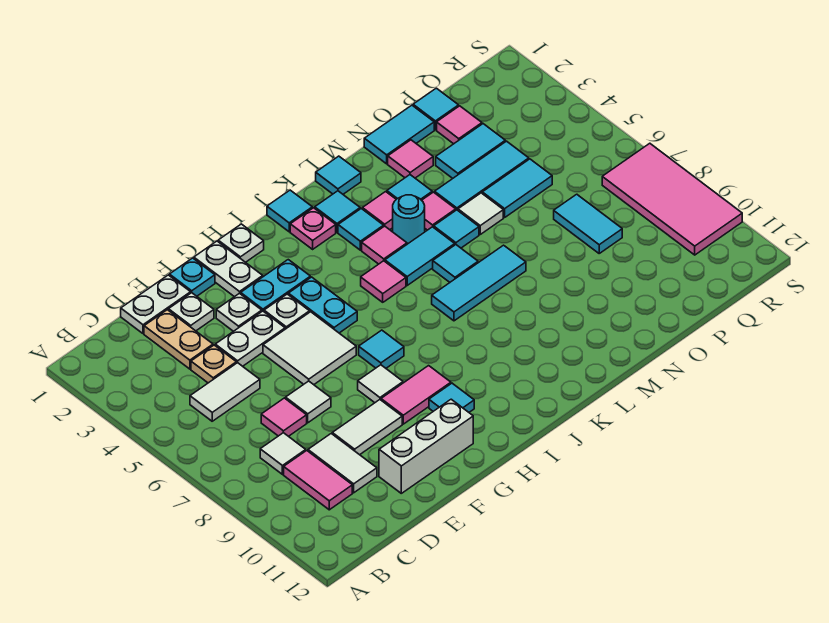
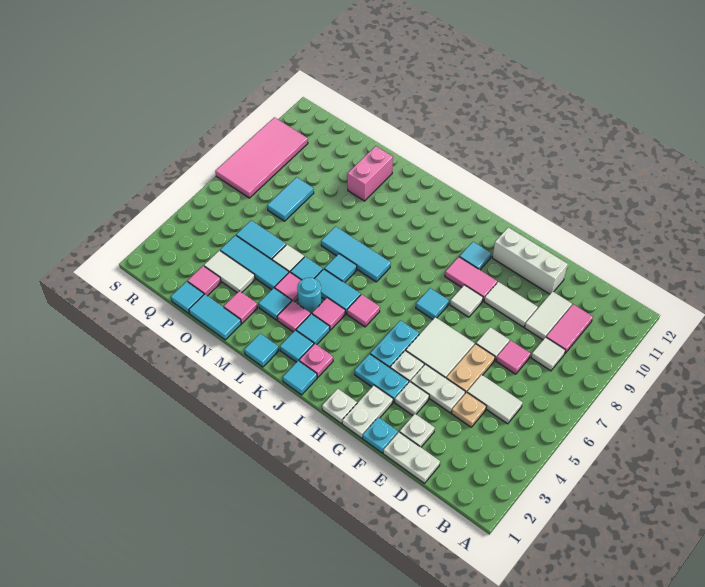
tan plate D2:D3 level 1 -> tan plate E5:E6 level 1
none -> pink brick N10:N11 level 1
cyan tile O3:P3 level 1 -> white tile O3:P3 level 1

